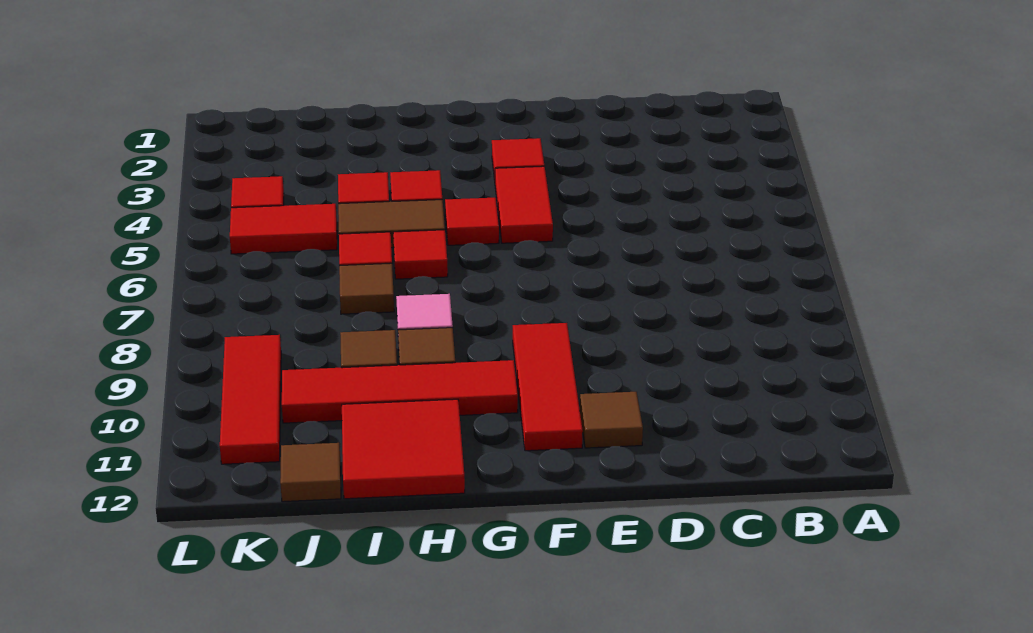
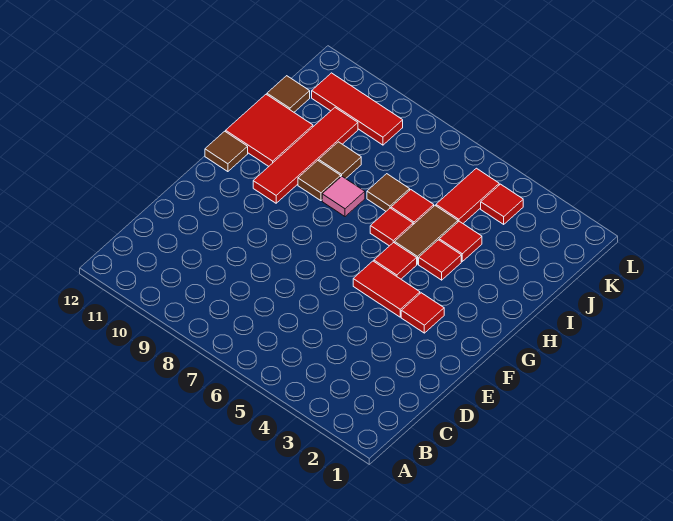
brown tile E11 level 1 -> brown tile G12 level 1
red tile F9:F11 level 1 -> none

